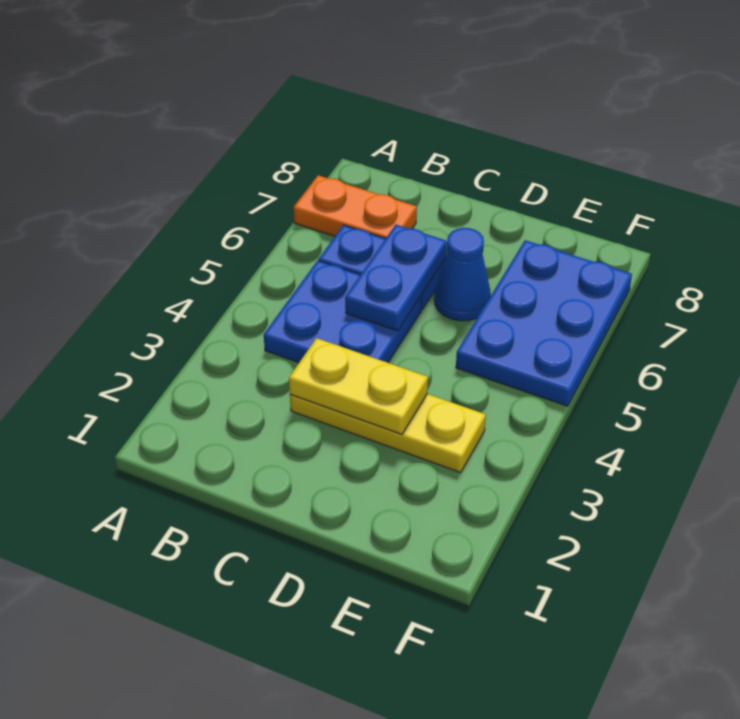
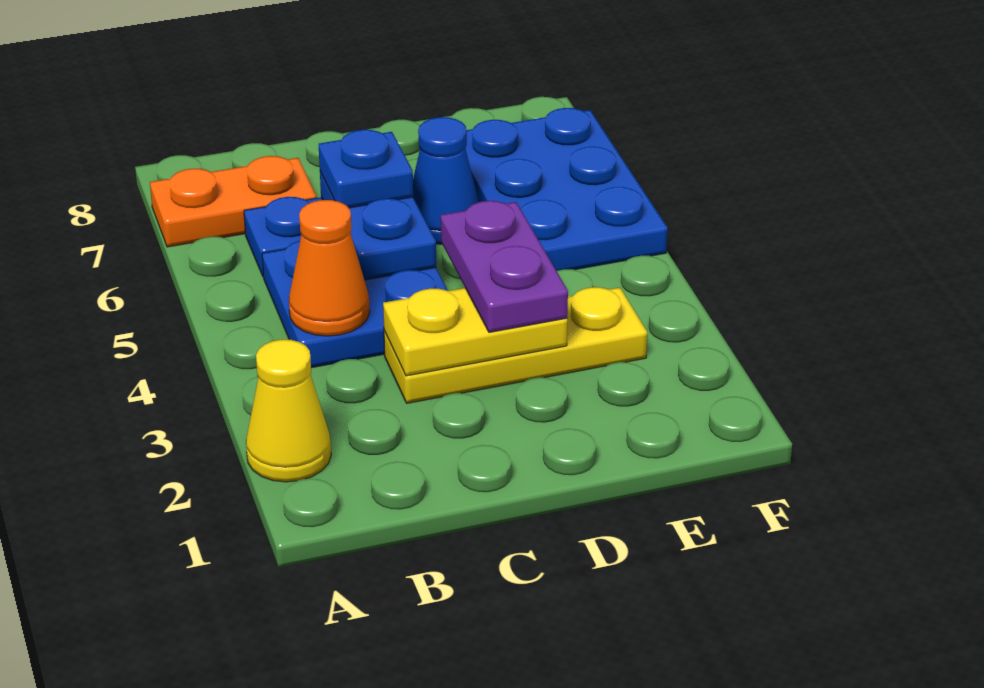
none -> yellow cone A2 level 1
none -> orange cone B4 level 2
none -> blue plate C6 level 3
none -> purple plate D3:D4 level 3

